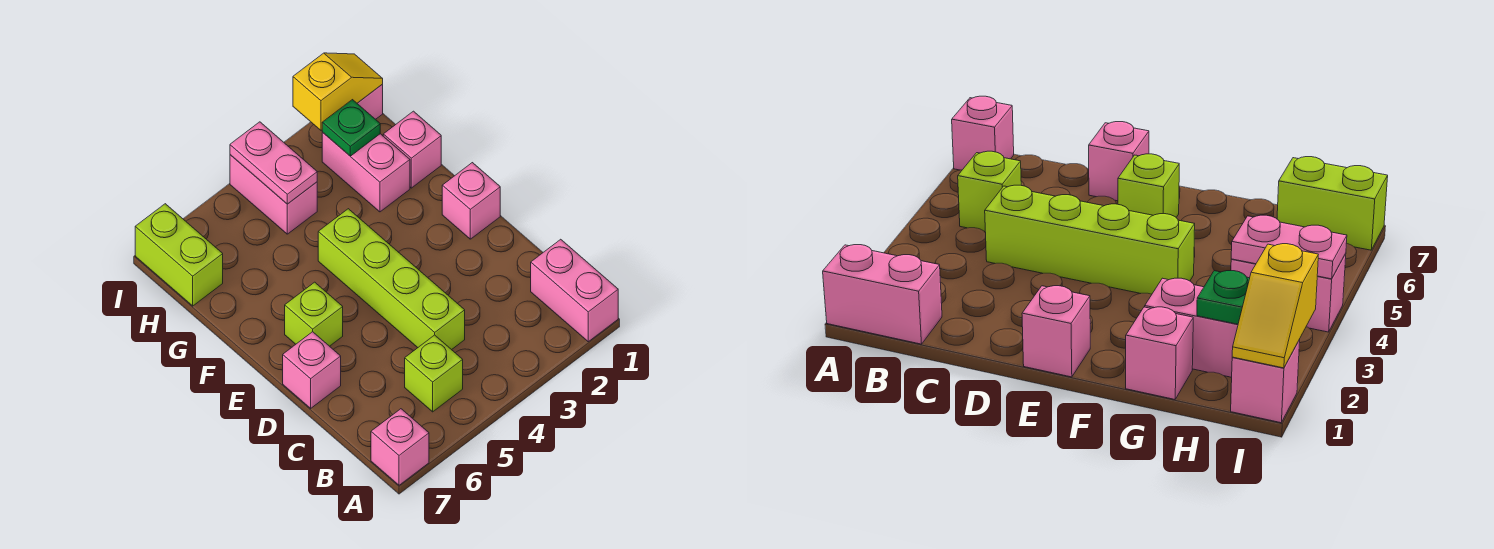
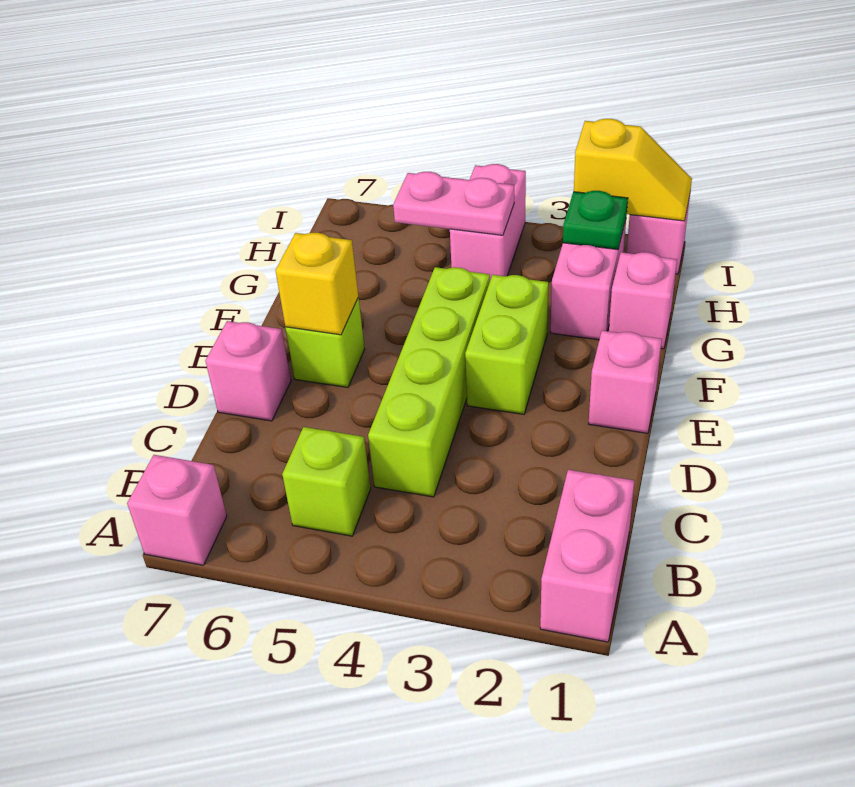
none -> yellow brick E6 level 2
pink plate H4:I4 level 2 -> pink plate H4:H5 level 2
lime brick H7:I7 level 1 -> lime brick E3:F3 level 1

